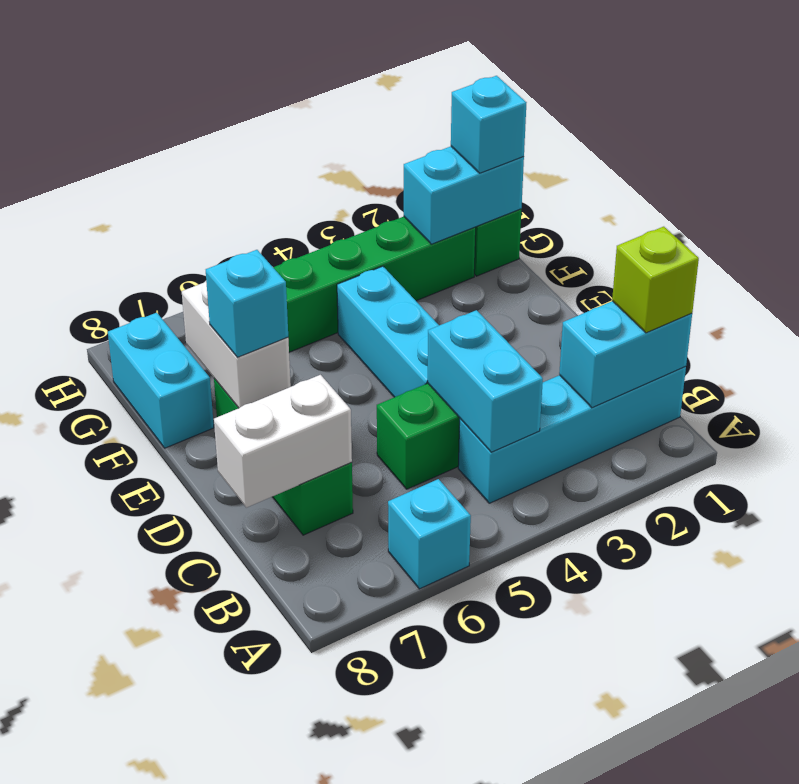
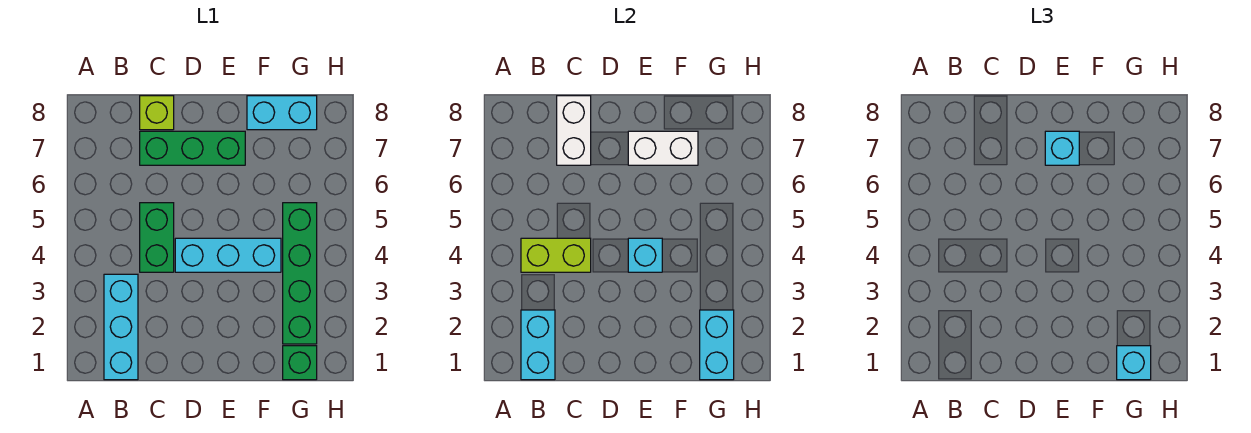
cyan brick A6 level 1 -> cyan brick E4 level 2
cyan brick B1:B4 level 1 -> cyan brick B1:B3 level 1
lime brick B1 level 3 -> lime brick C8 level 1
cyan brick B4:C4 level 2 -> lime brick B4:C4 level 2

